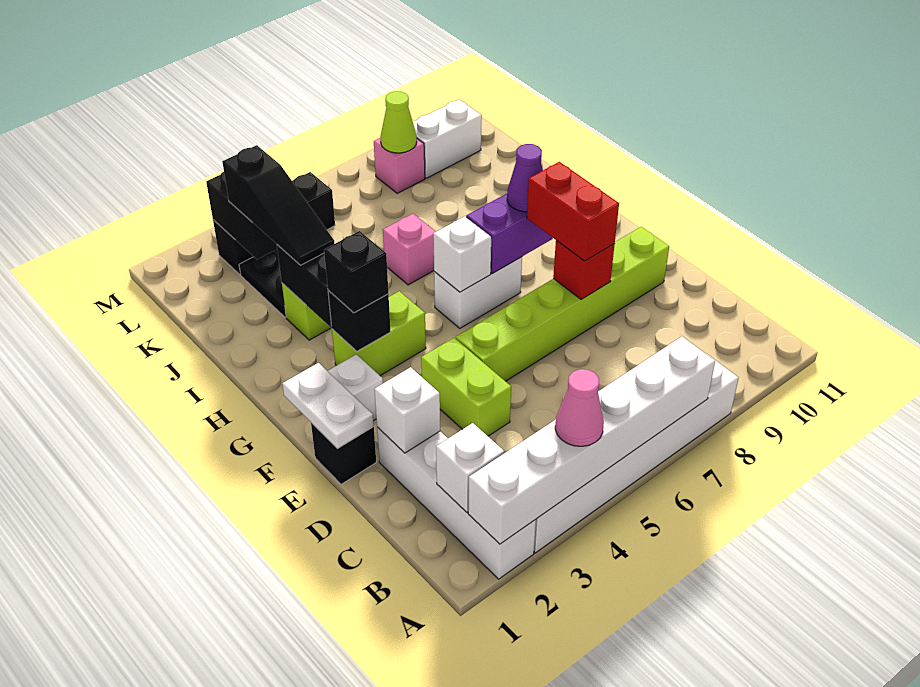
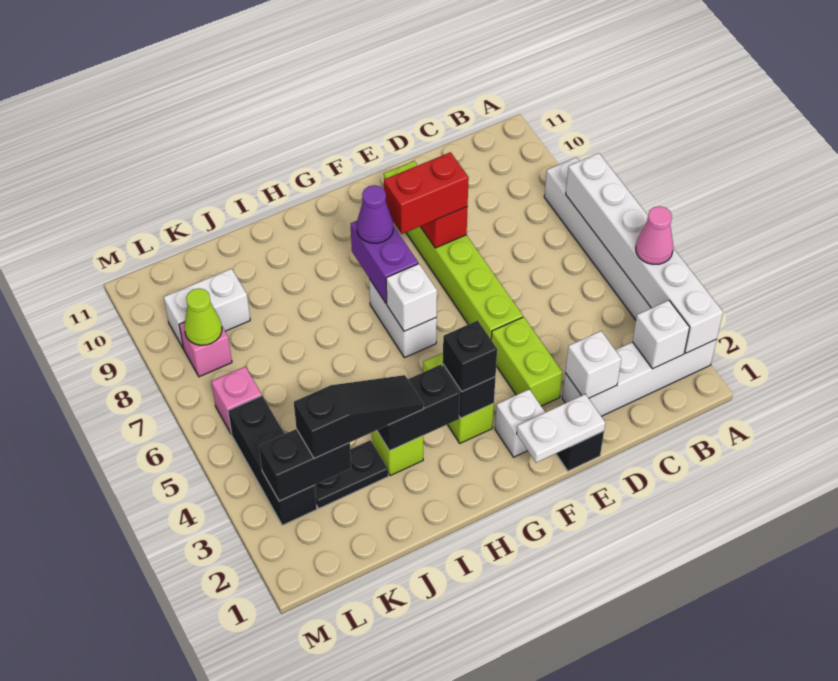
lime brick D4:E4 level 1 -> lime brick E3:E4 level 1
pink brick I6 level 1 -> pink brick L6 level 1
white brick L9:L10 level 1 -> white brick K9:L9 level 1

